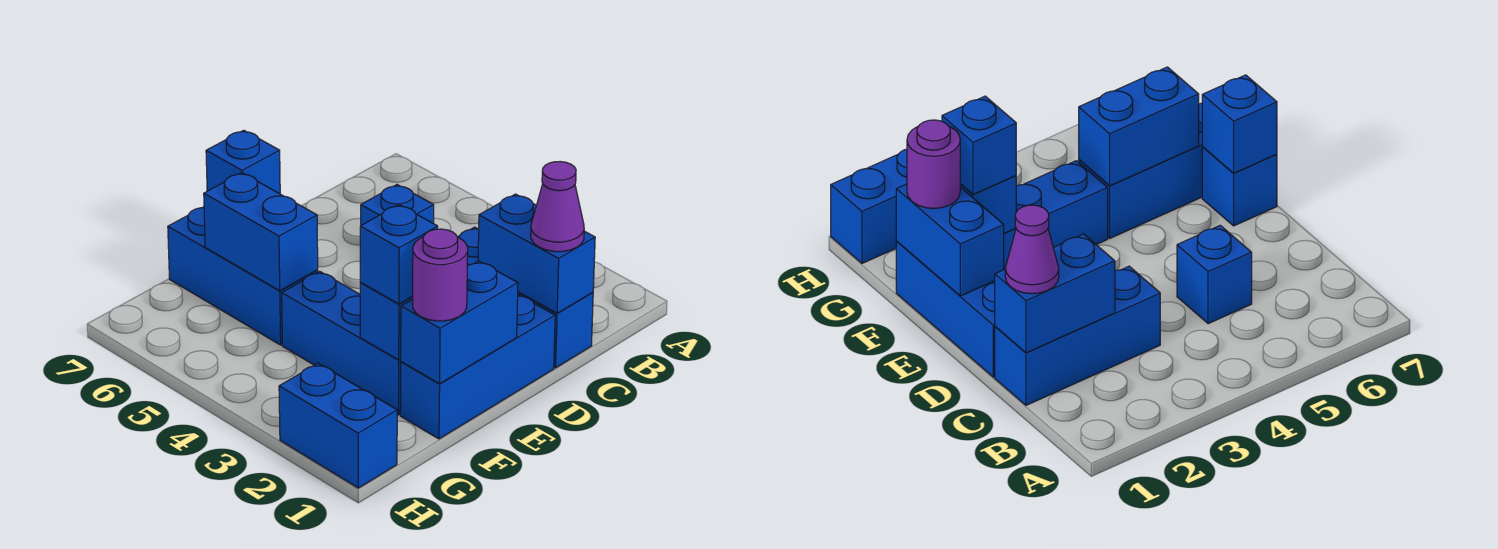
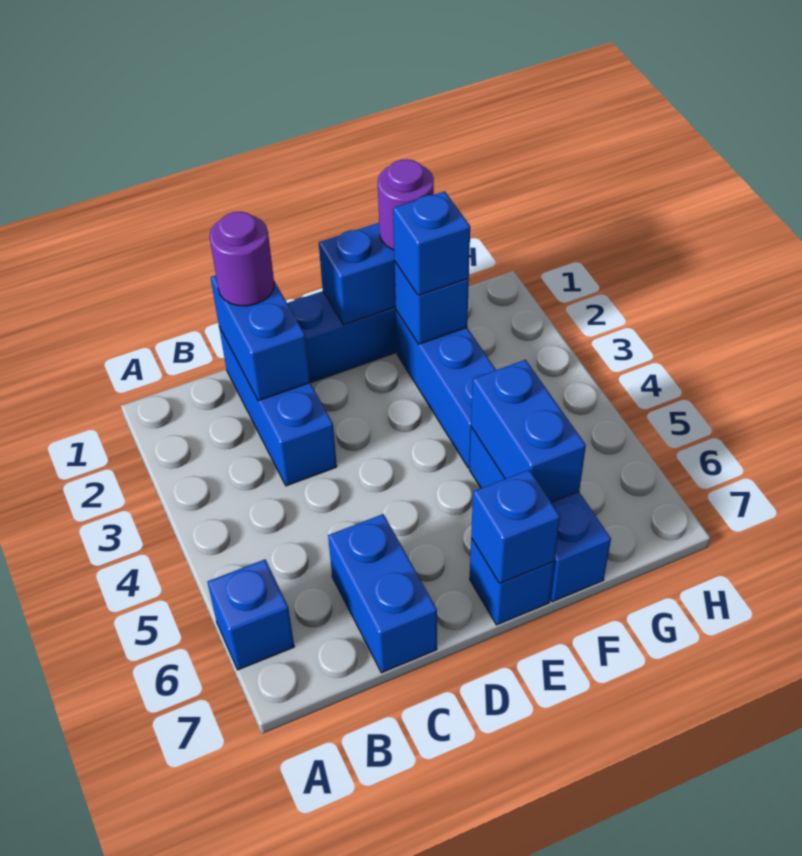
purple cone C1 level 3 -> purple round brick C1 level 3
blue brick C5 level 1 -> blue brick A6 level 1
blue brick H1:H2 level 1 -> blue brick C6:C7 level 1

